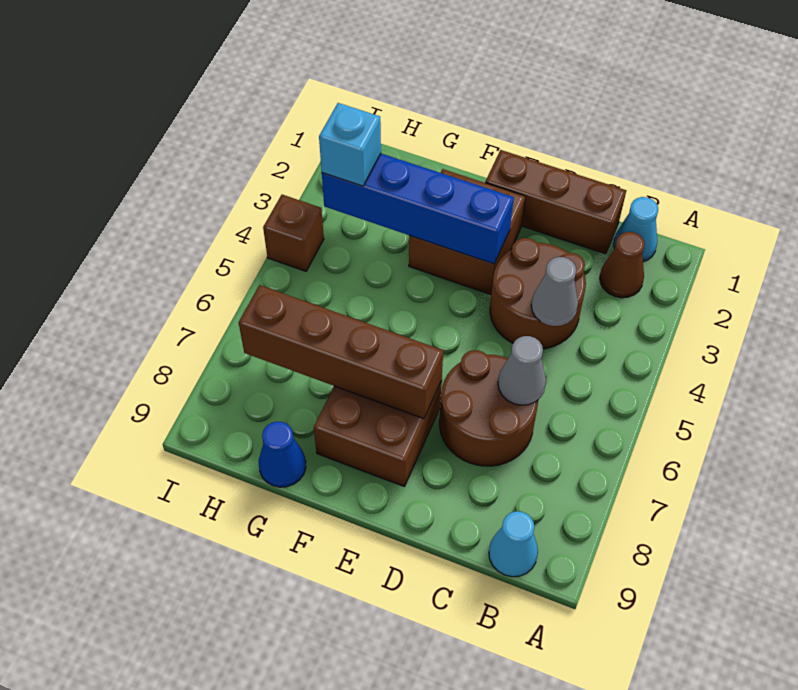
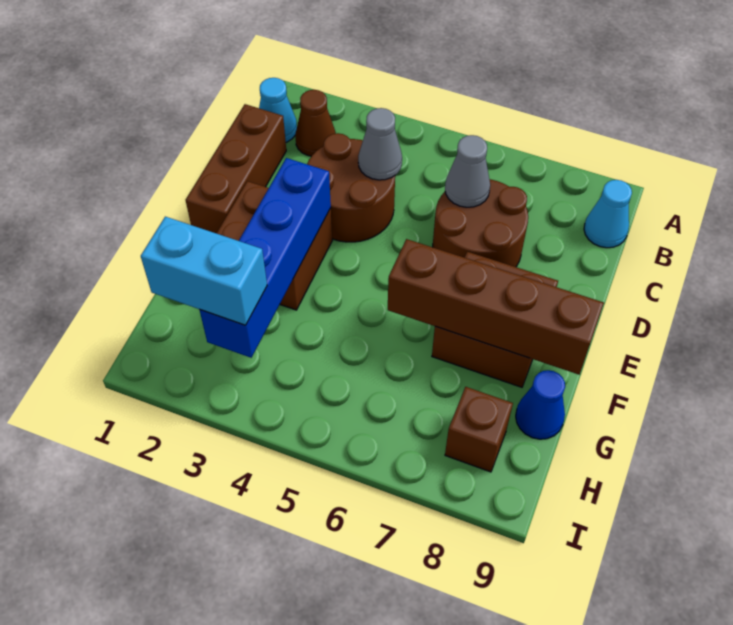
brown brick E7:H7 level 2 -> brown brick F6:F9 level 2
cyan brick H3 level 3 -> cyan brick H2:H3 level 3
brown brick I4 level 1 -> brown brick H8 level 1

